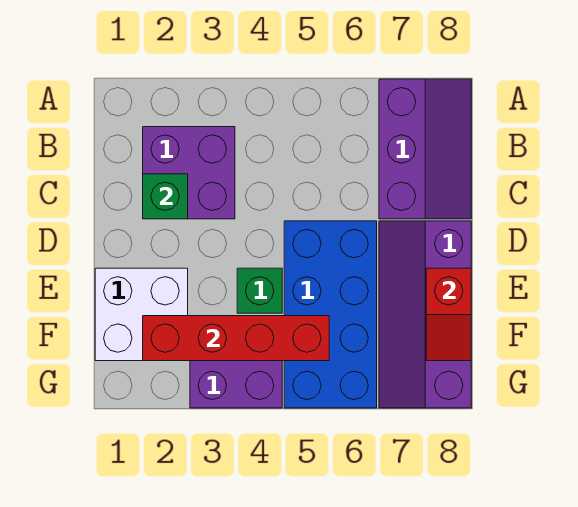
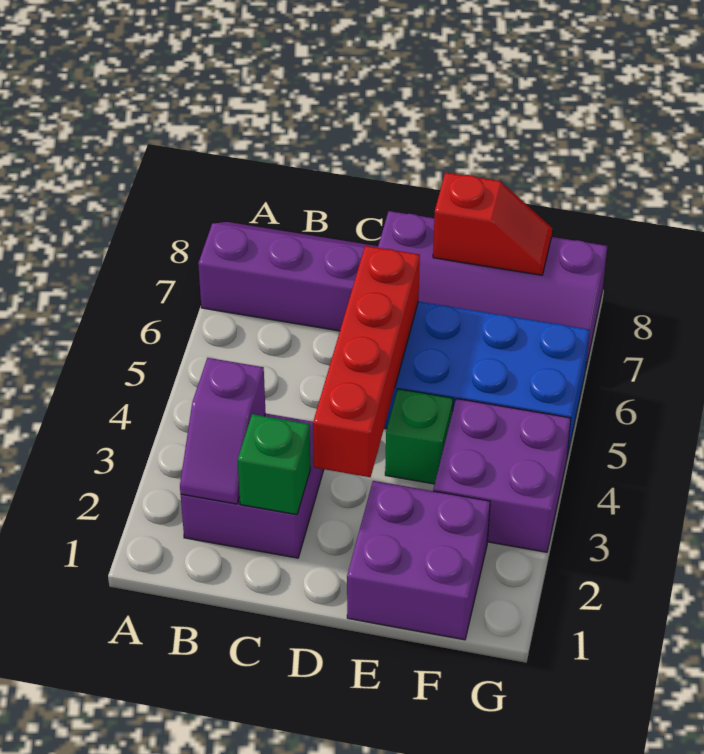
none -> purple slope B2:B3 level 2 top 3
white brick E1:F2 level 1 -> purple brick E1:F2 level 1
red brick F2:F5 level 2 -> red brick D3:D6 level 2

